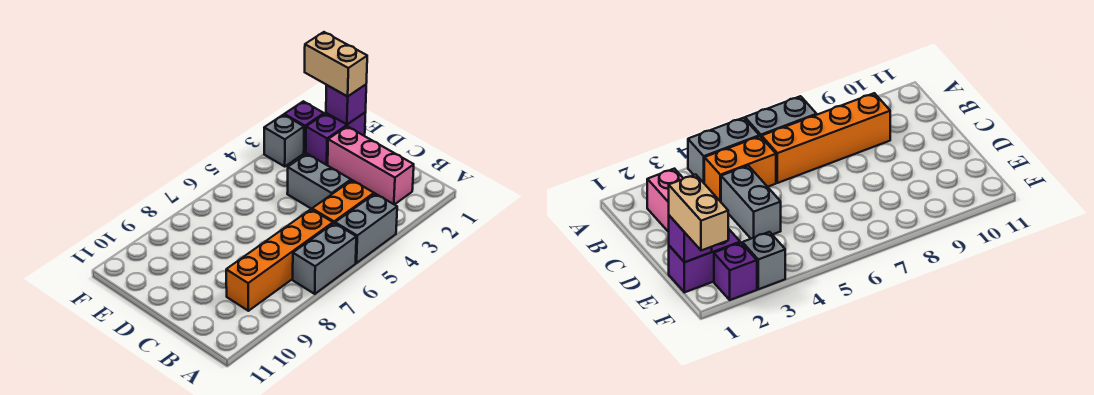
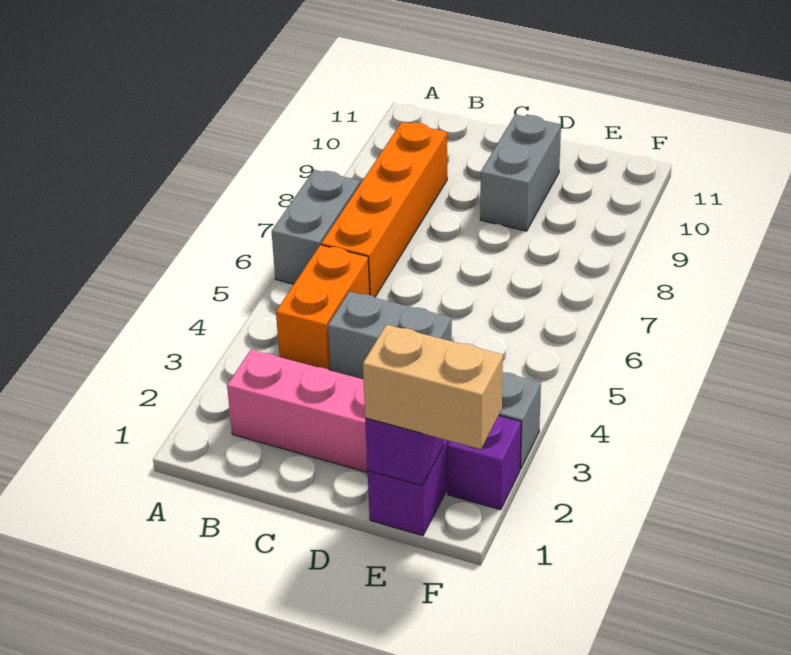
grey brick A4:A5 level 1 -> grey brick D9:D10 level 1

